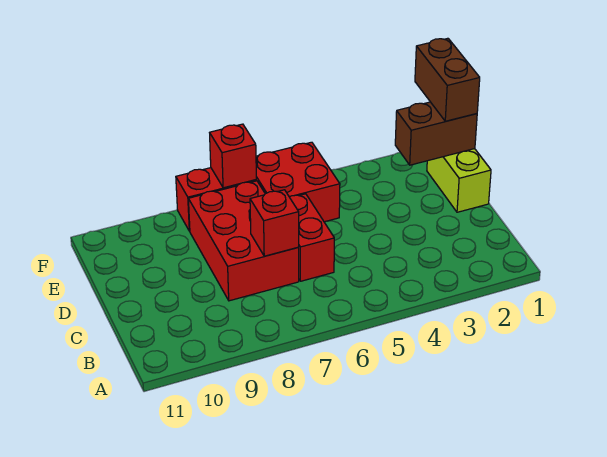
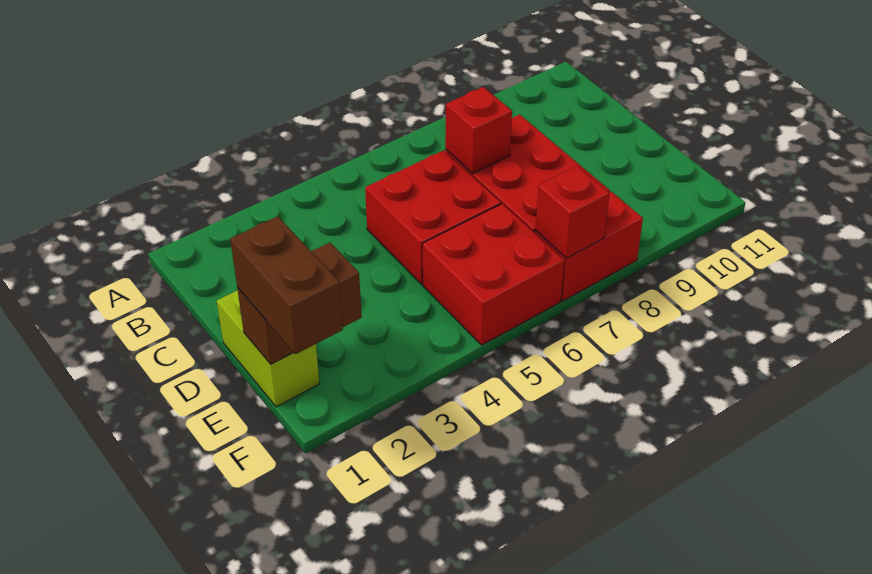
red brick C6:D6 level 1 -> red brick C5:D6 level 1

